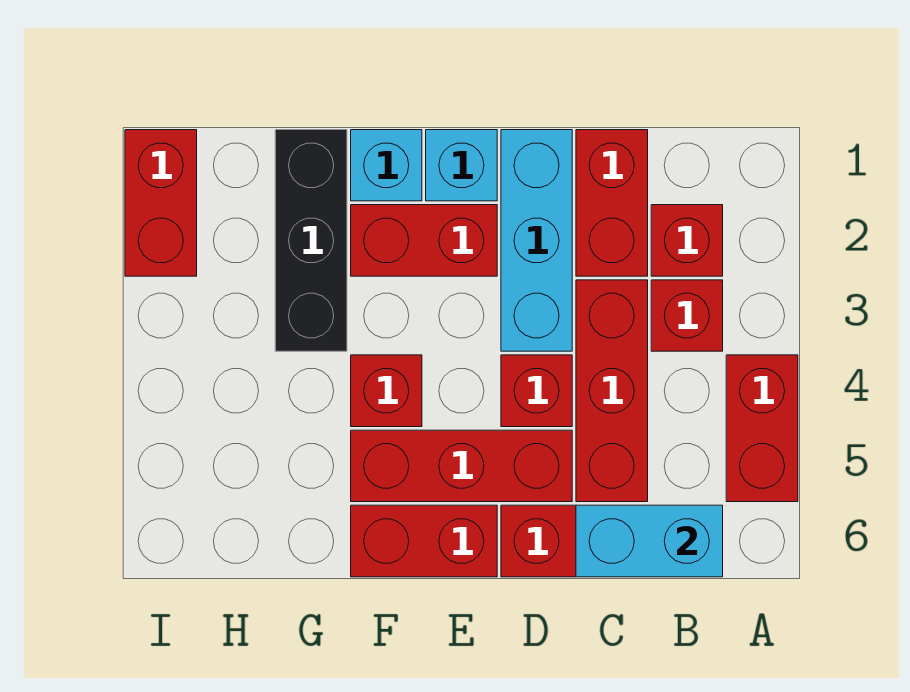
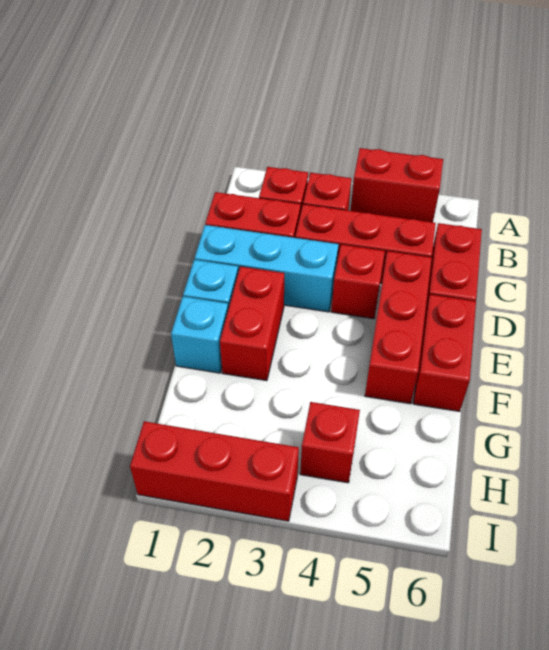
cyan brick B6:C6 level 2 -> none
red brick F4 level 1 -> red brick H4 level 1
black brick G1:G3 level 1 -> none
red brick I1:I2 level 1 -> red brick I1:I3 level 1

